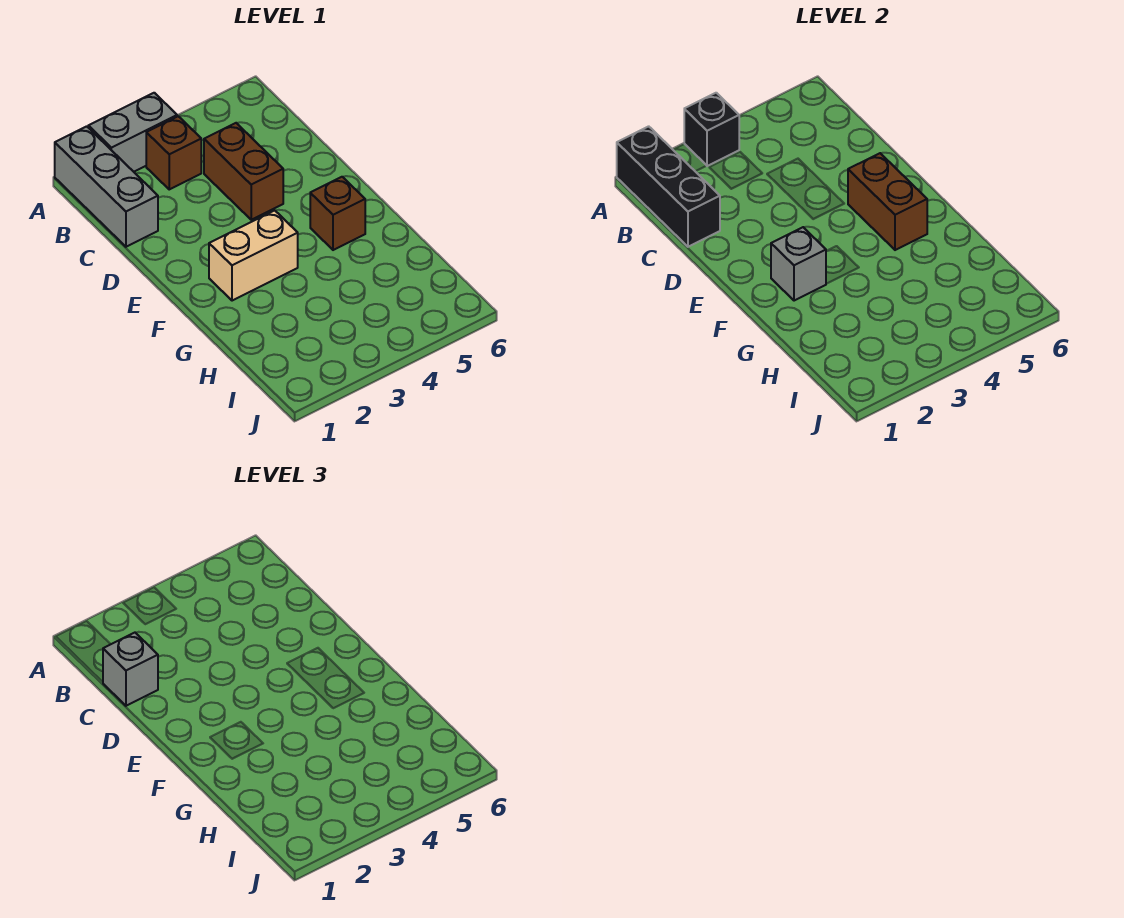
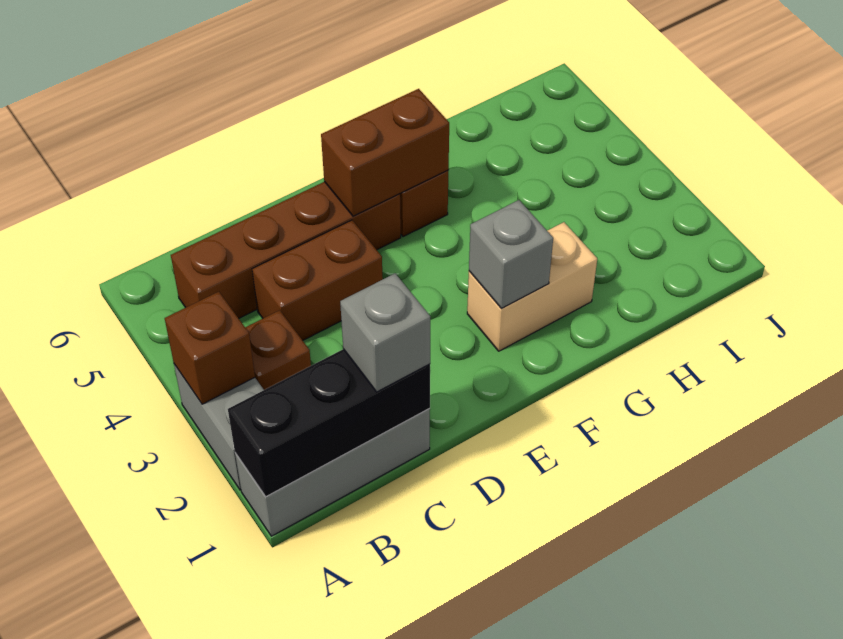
black brick A3 level 2 -> brown brick A3 level 2
none -> brown brick B5:E5 level 1
tan brick F2:F3 level 1 -> tan brick F2:G2 level 1

